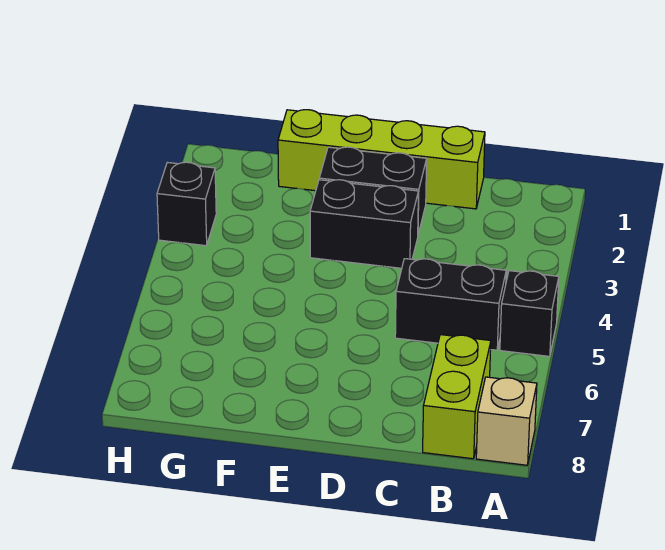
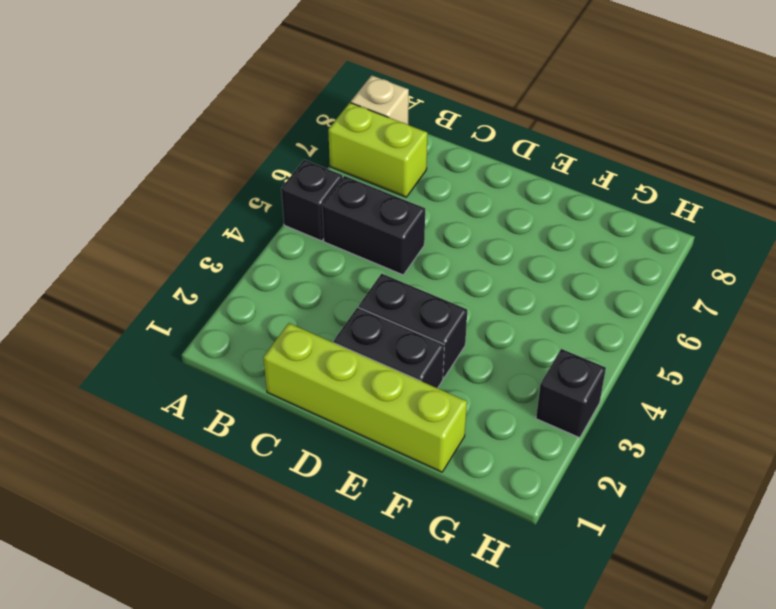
lime brick B7:B8 level 1 -> lime brick A7:B7 level 1

